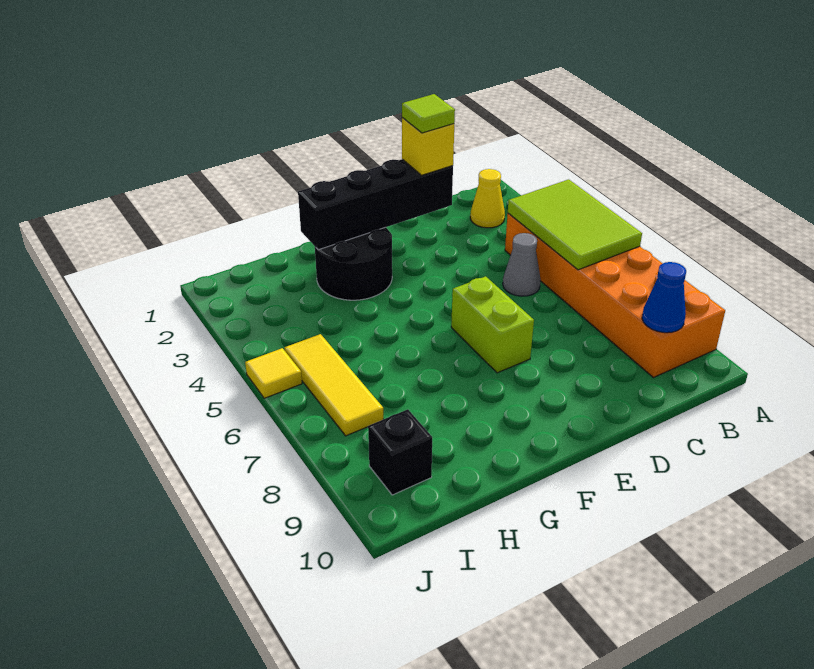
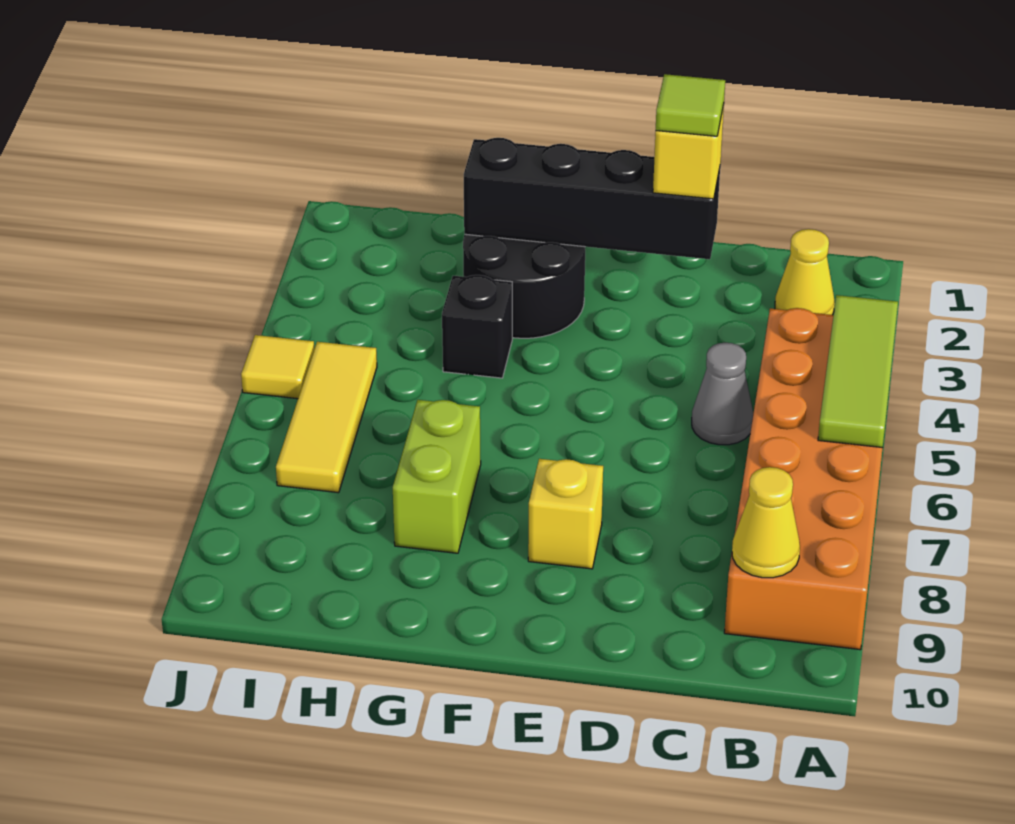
lime tile A4:B6 level 2 -> lime tile A4:A6 level 2
blue cone B9 level 2 -> yellow cone B9 level 2
lime brick E6:E7 level 1 -> lime brick G7:G8 level 1
none -> yellow brick E8 level 1
black brick I9 level 1 -> black brick G4 level 1

